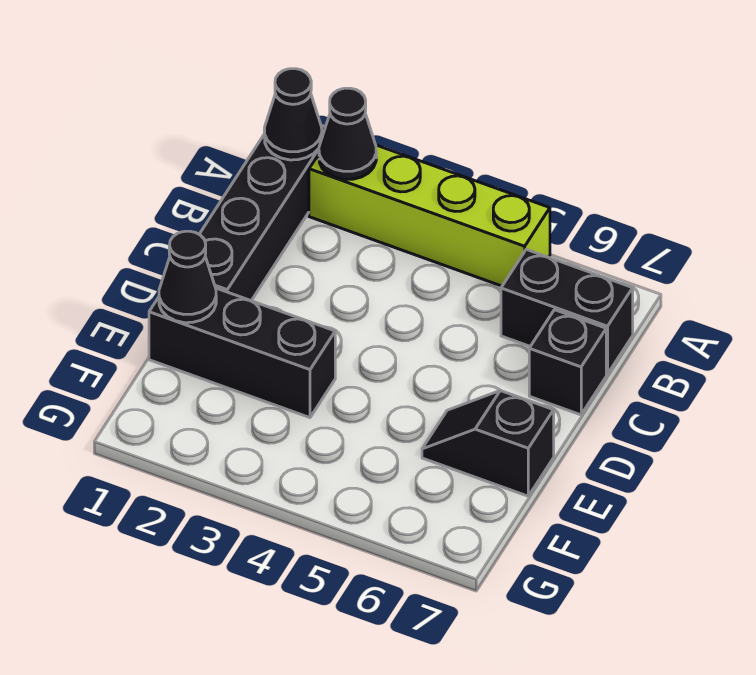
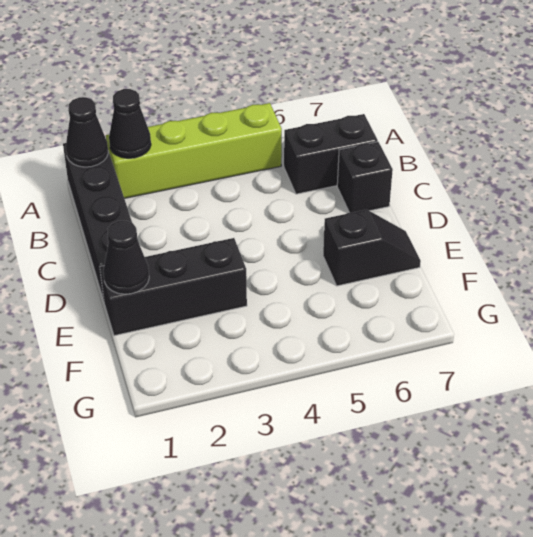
black slope E6:E7 level 1 top 7 -> black slope E6:E7 level 1 top 6

